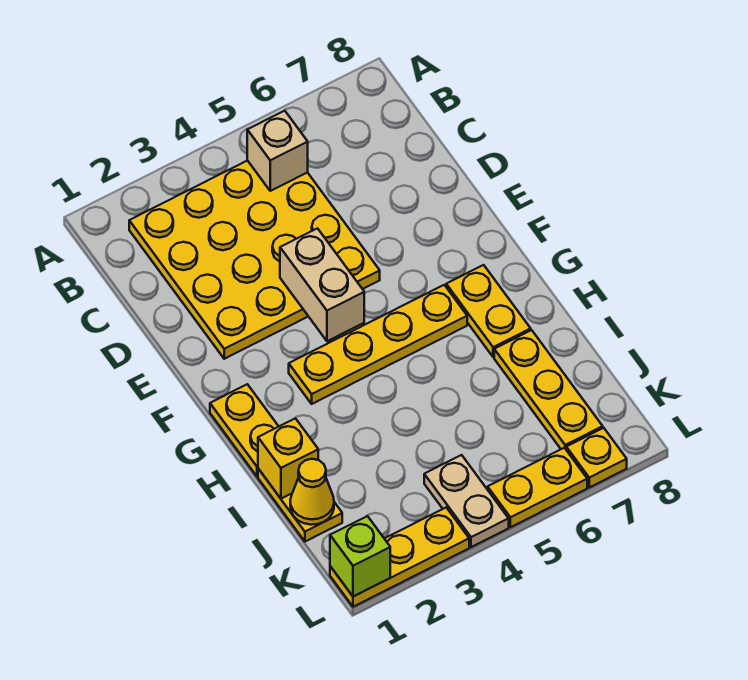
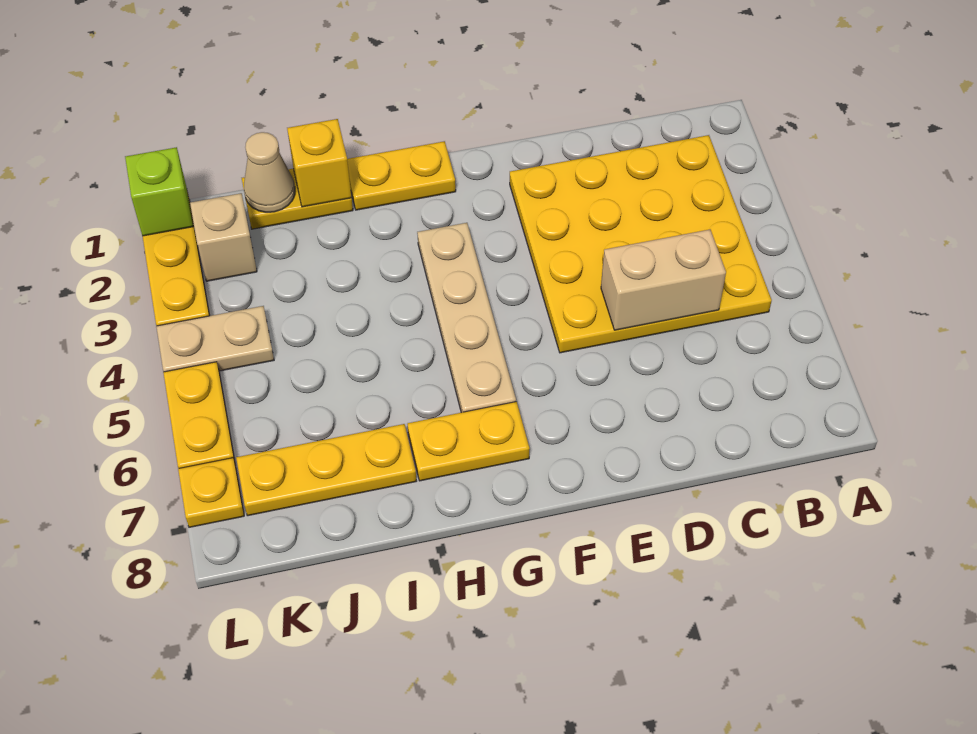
tan brick B5 level 2 -> tan brick K2 level 1
tan brick E4:F4 level 2 -> tan brick C5:D5 level 2
yellow plate G3:G6 level 1 -> tan plate G3:G6 level 1
yellow cone J1 level 2 -> tan cone J1 level 2

